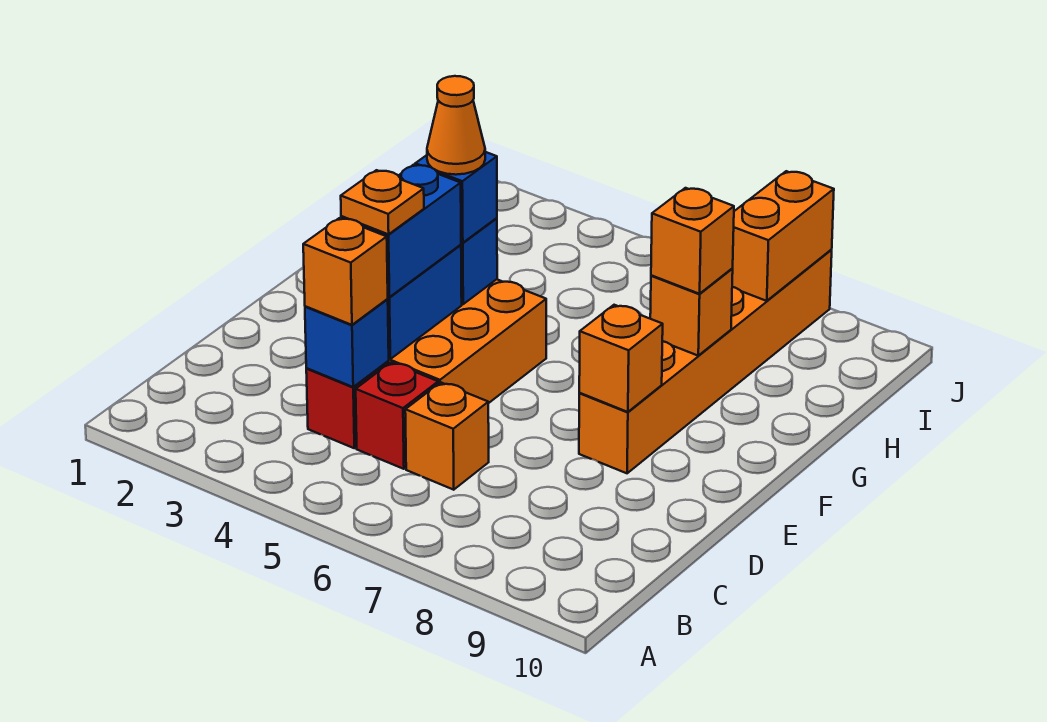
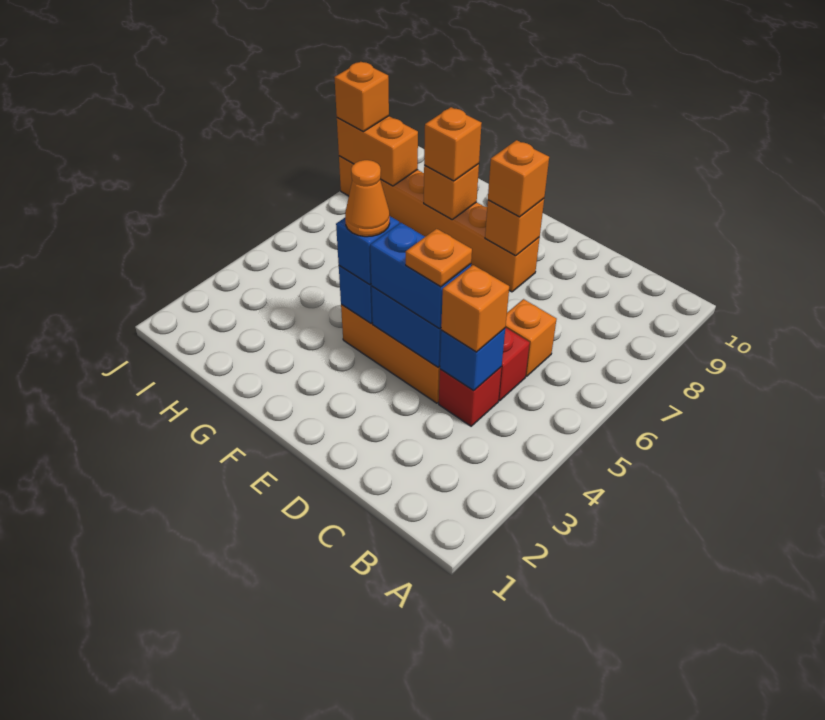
none -> orange brick E8 level 3
none -> orange brick J8 level 3

